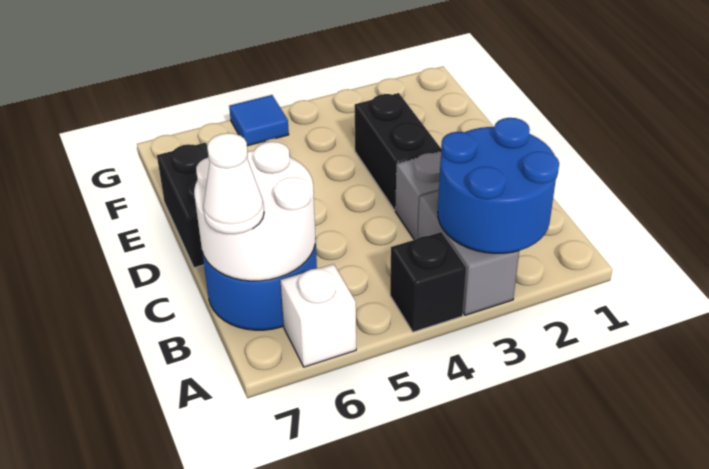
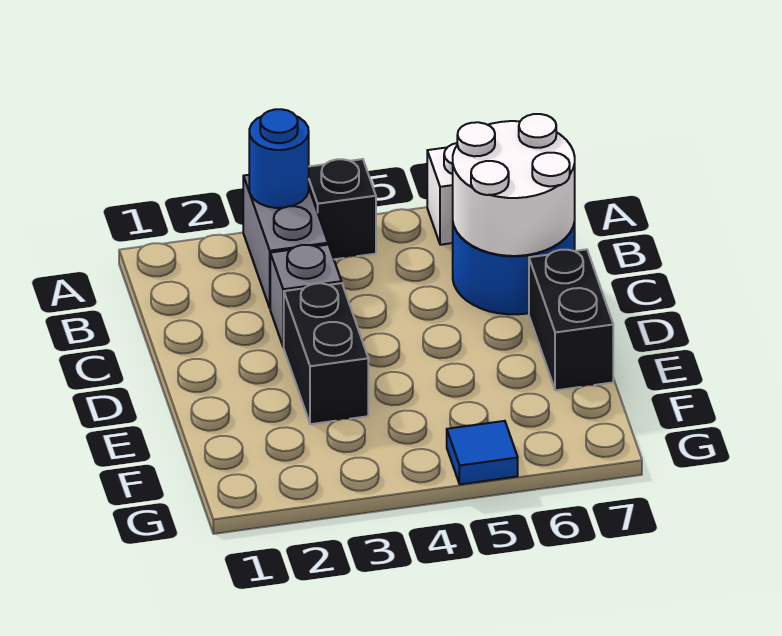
blue round brick A2:B3 level 2 -> blue round brick A3 level 2
white cone B7 level 3 -> none

